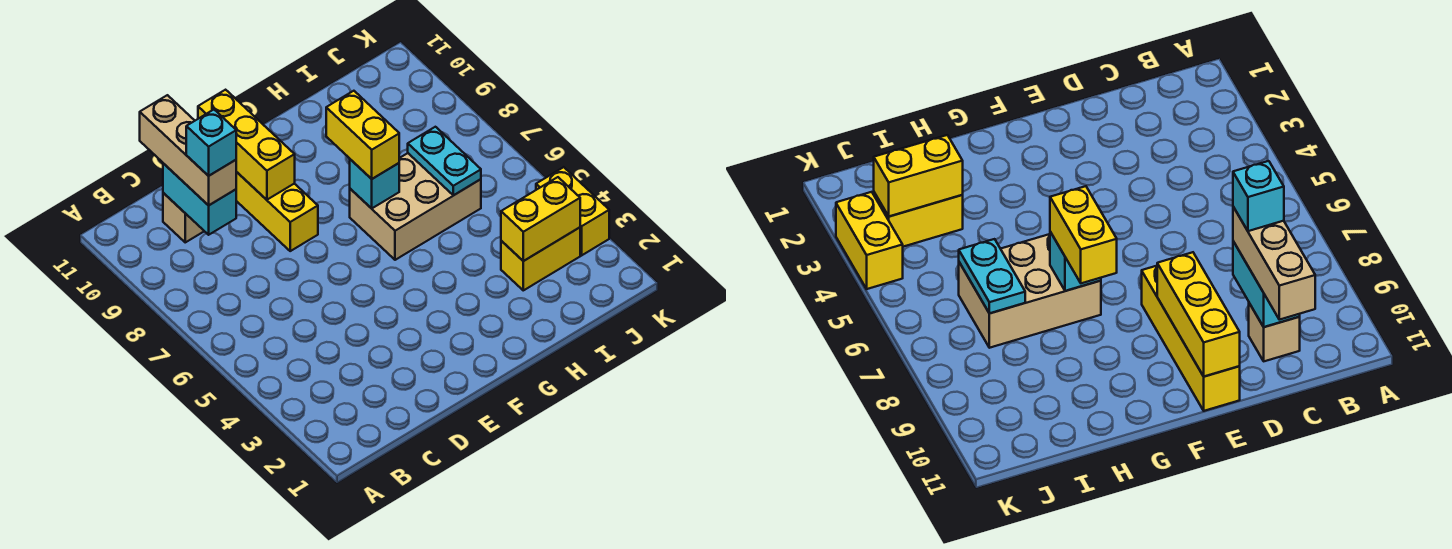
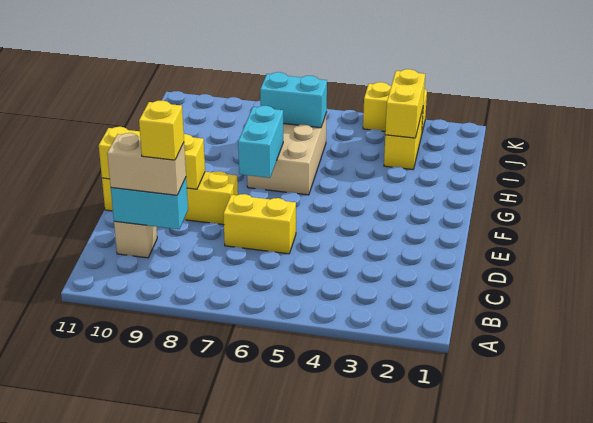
tan brick C9:C11 level 3 -> tan brick C9:C10 level 3
cyan brick C9 level 4 -> yellow brick C9 level 4
cyan brick G7 level 2 -> cyan brick F7:G7 level 2
yellow brick G7:G8 level 3 -> yellow brick D6:D7 level 1
cyan plate I6:I7 level 2 -> cyan brick I6:I7 level 2

